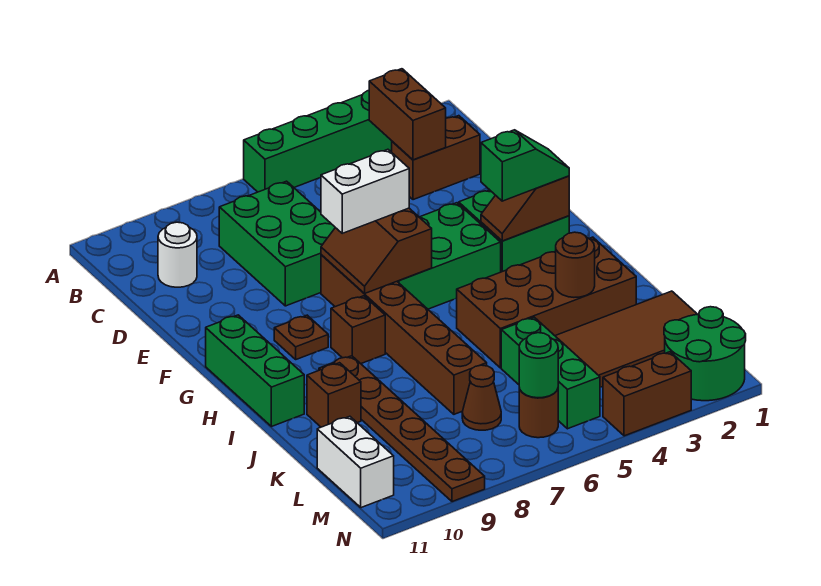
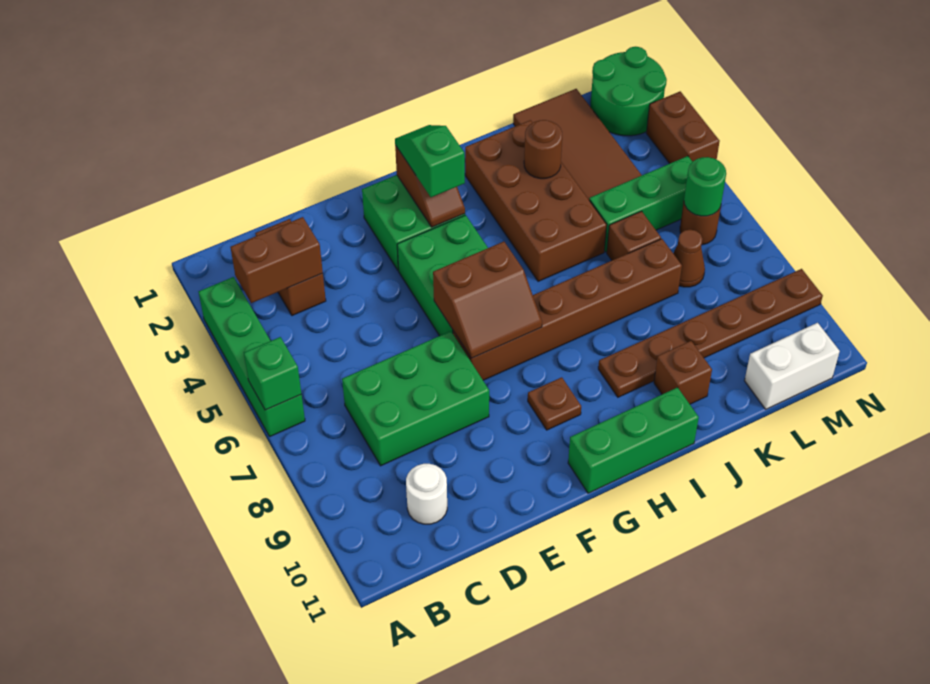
none -> green brick A6 level 2
white brick F6:F7 level 3 -> none
brown brick H8 level 1 -> brown brick K6 level 1

